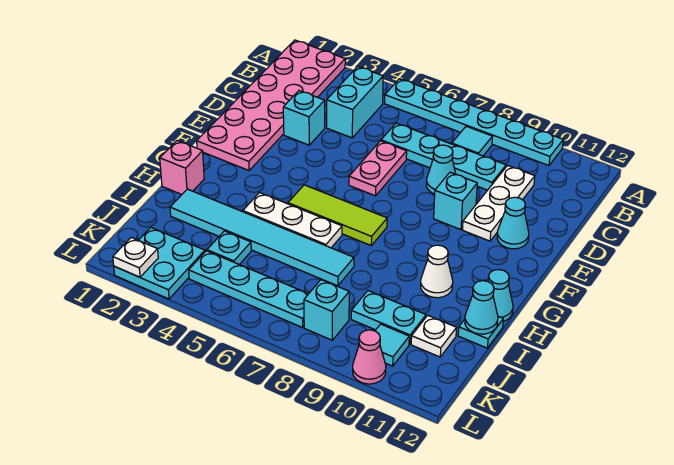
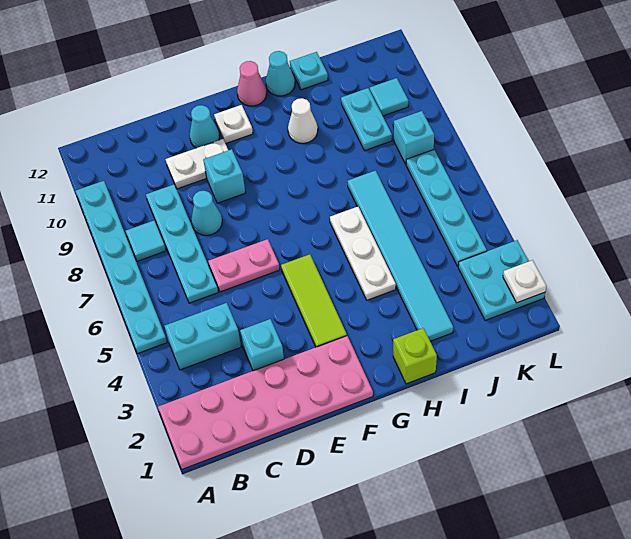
white plate C10:E10 level 1 -> white plate D10:E10 level 1
lime tile G5:G7 level 1 -> lime tile F3:F5 level 1
pink brick H1 level 1 -> lime brick H1 level 1
cyan cone I12 level 2 -> none
cyan plate J4 level 1 -> none
white plate J11 level 1 -> white plate F11 level 1
pink cone L10 level 1 -> pink cone G12 level 1

